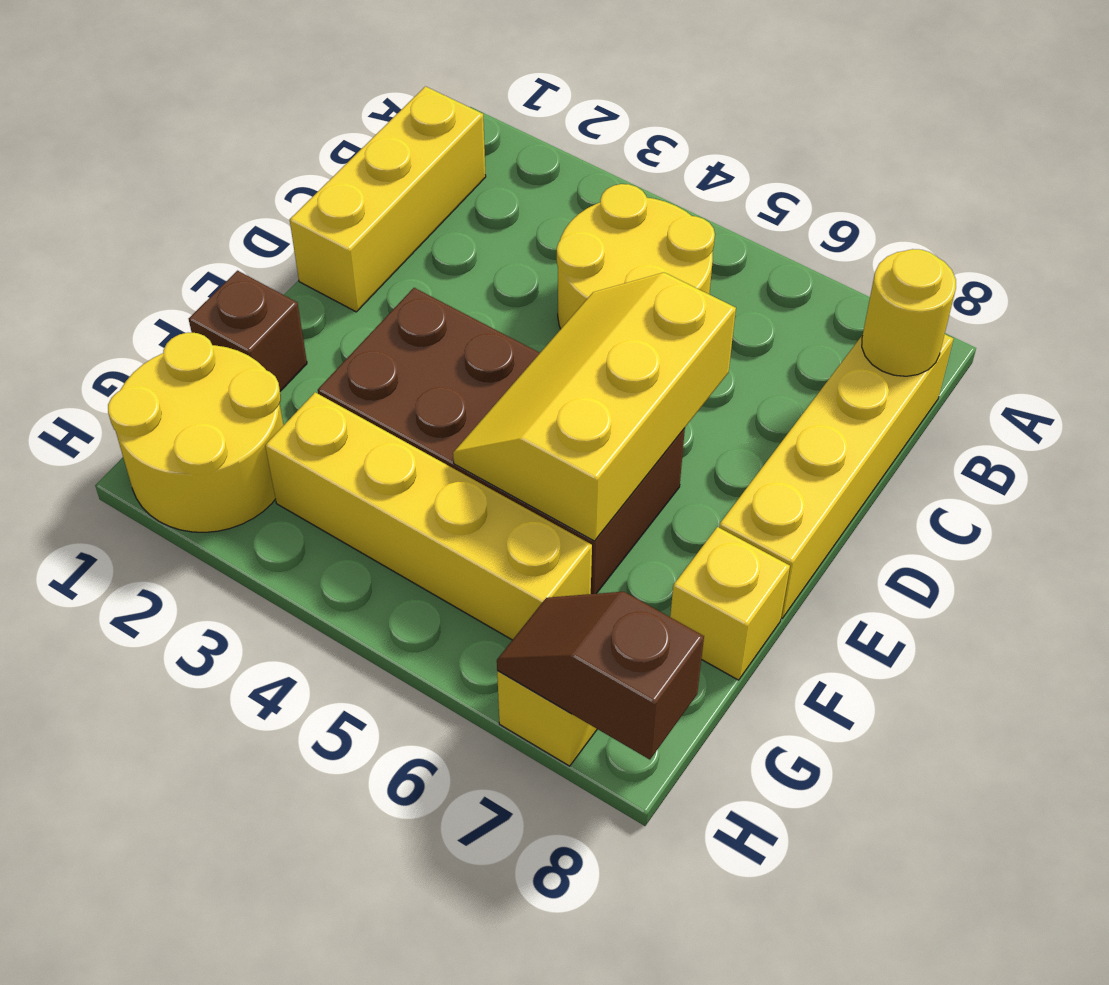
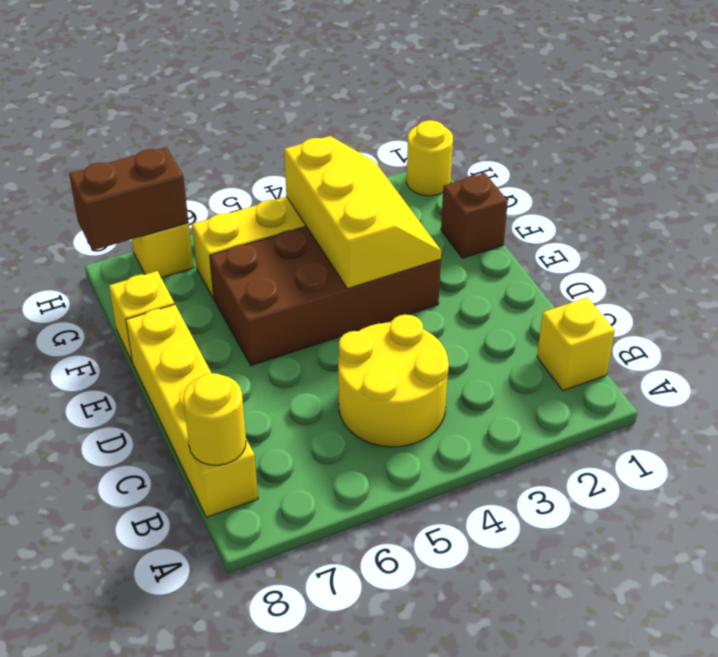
yellow brick B1:D1 level 1 -> yellow brick B1 level 1
yellow slope D5:F6 level 2 top 6 -> yellow slope E3:G4 level 2 top 4
yellow round brick G1:H2 level 1 -> yellow round brick H1 level 1
brown slope H7:H8 level 2 top 8 -> brown brick H7:H8 level 2

